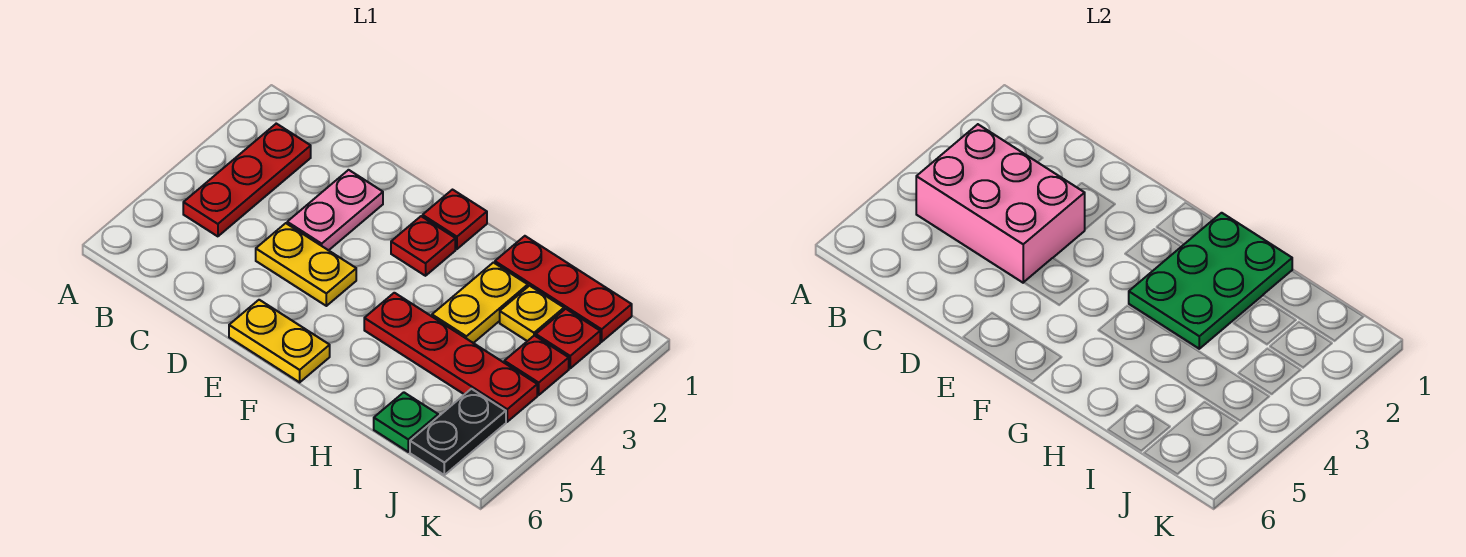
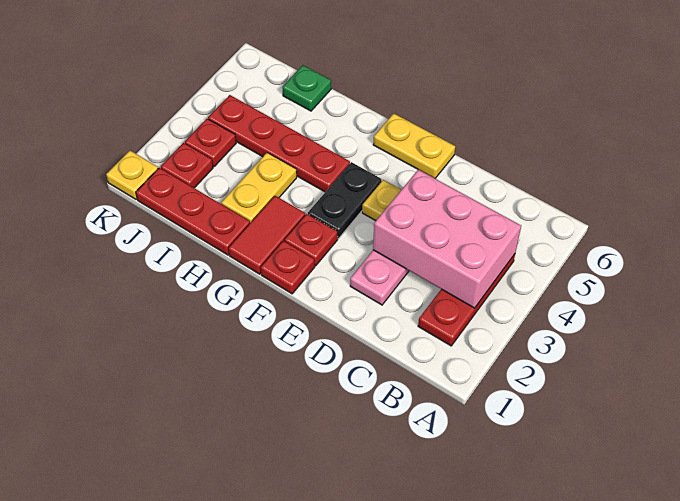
none -> red tile G1:G2 level 1
green plate G1:H3 level 2 -> none
yellow plate I2 level 1 -> yellow plate K1 level 1
black plate J5:J6 level 1 -> black plate F3:F4 level 1

